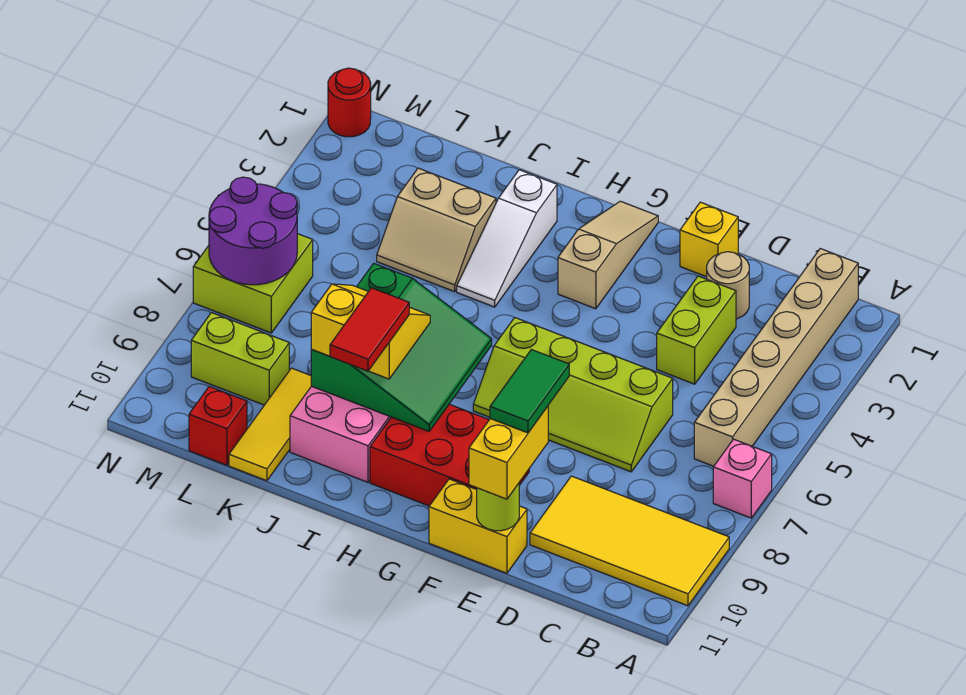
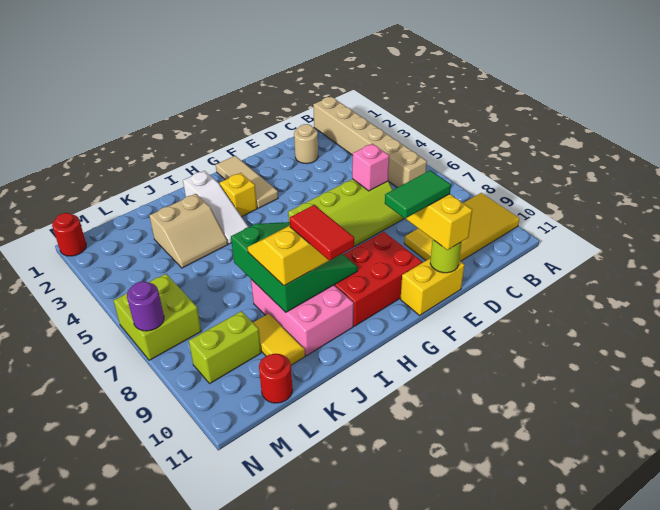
pink brick A7 level 1 -> pink brick D6 level 2
lime brick D3:D4 level 1 -> none
yellow brick E1 level 1 -> yellow brick H3 level 1
green tile E9:E10 level 4 -> green tile E10:F10 level 4
tan slope G1:G3 level 1 top 3 -> tan tile G1:G3 level 1
yellow tile K9:K11 level 1 -> yellow tile K9:K10 level 1
red brick L11 level 1 -> red round brick L11 level 1
purple round brick M6:N7 level 2 -> purple round brick N7 level 2

